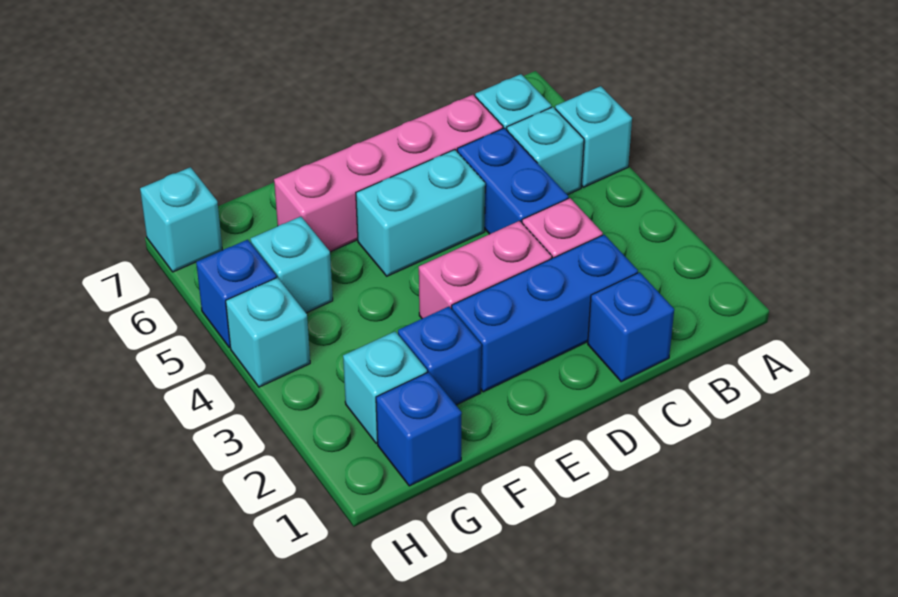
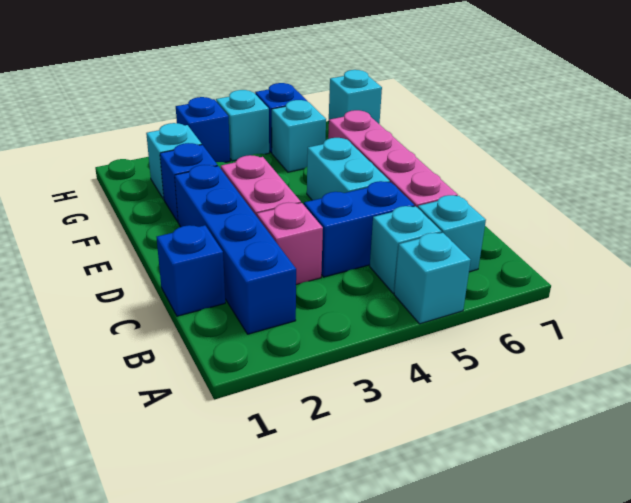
blue brick C2:E2 level 1 -> blue brick B2:E2 level 1
blue brick G1 level 1 -> blue brick H3 level 1

